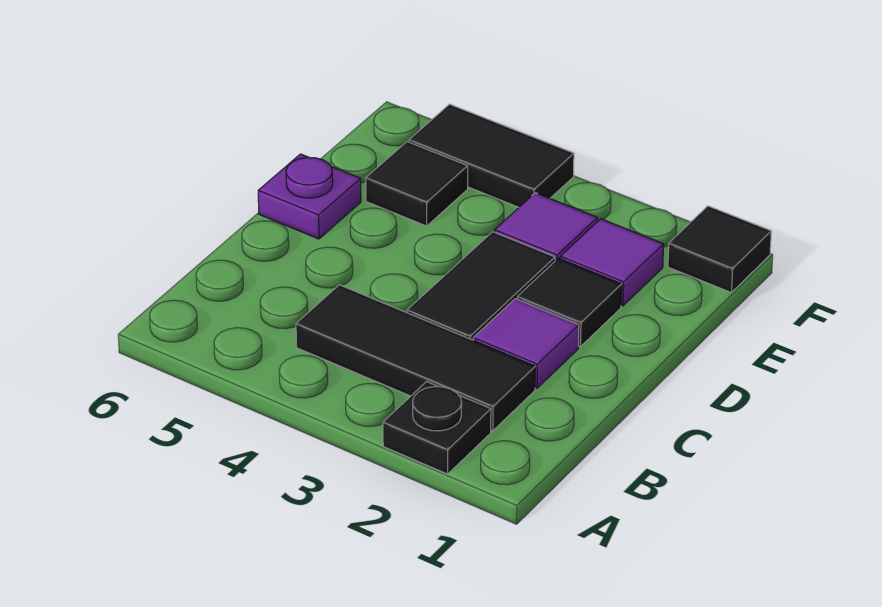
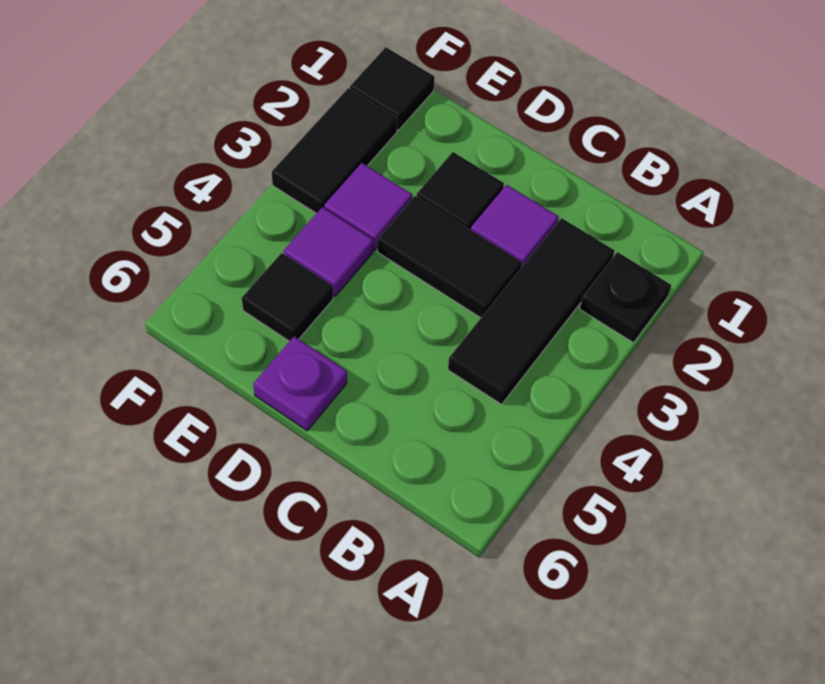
purple tile E2 level 1 -> purple tile E4 level 1
black tile F4:F5 level 1 -> black tile F2:F3 level 1

